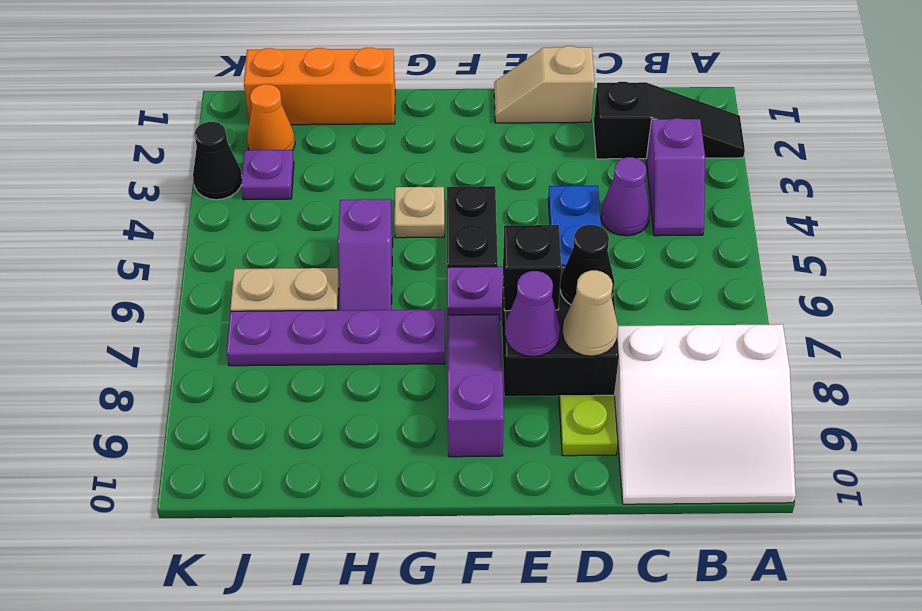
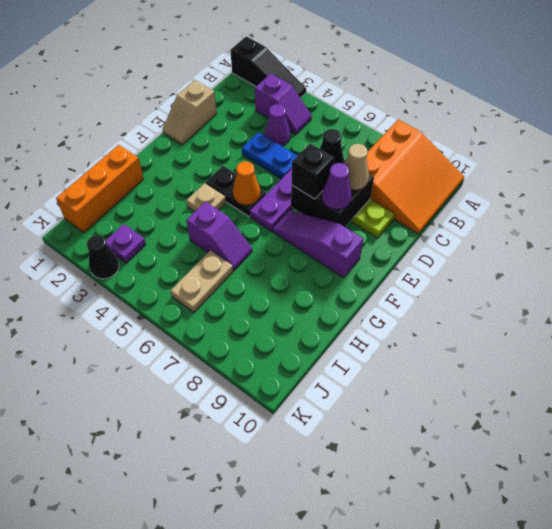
black slope A2:C2 level 1 top C -> black slope A1:A3 level 1 top 1
white slope A8:C10 level 1 top 8 -> orange slope A8:C10 level 1 top 8
purple plate G7:J7 level 1 -> none
orange cone J2 level 1 -> orange cone F5 level 2

